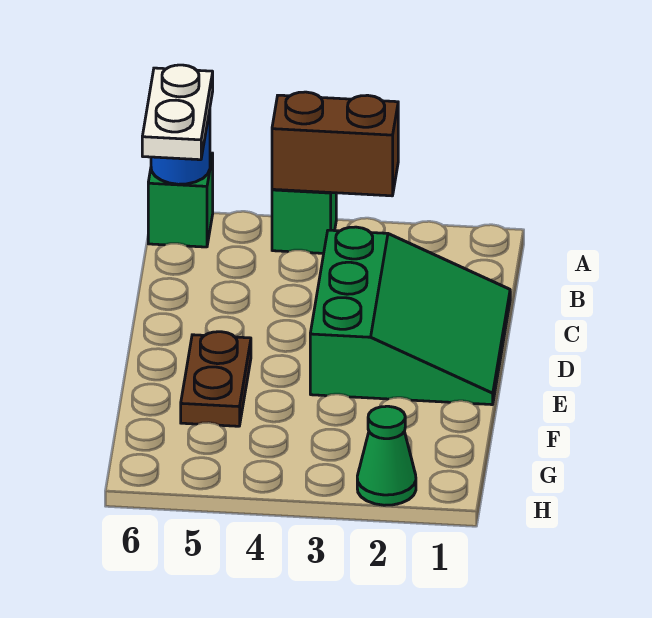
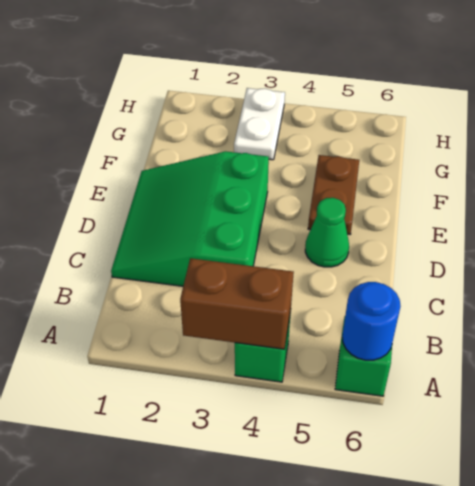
white plate A6:B6 level 3 -> white plate G3:H3 level 1
green cone H2 level 1 -> green cone D5 level 1

